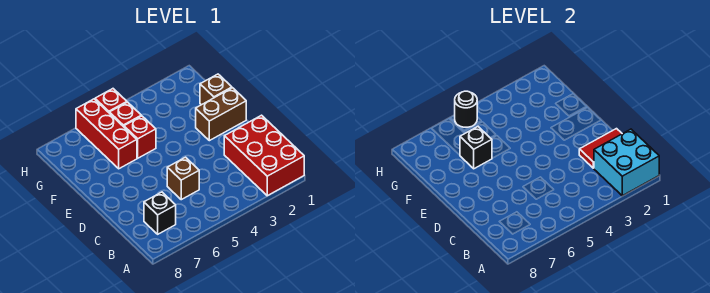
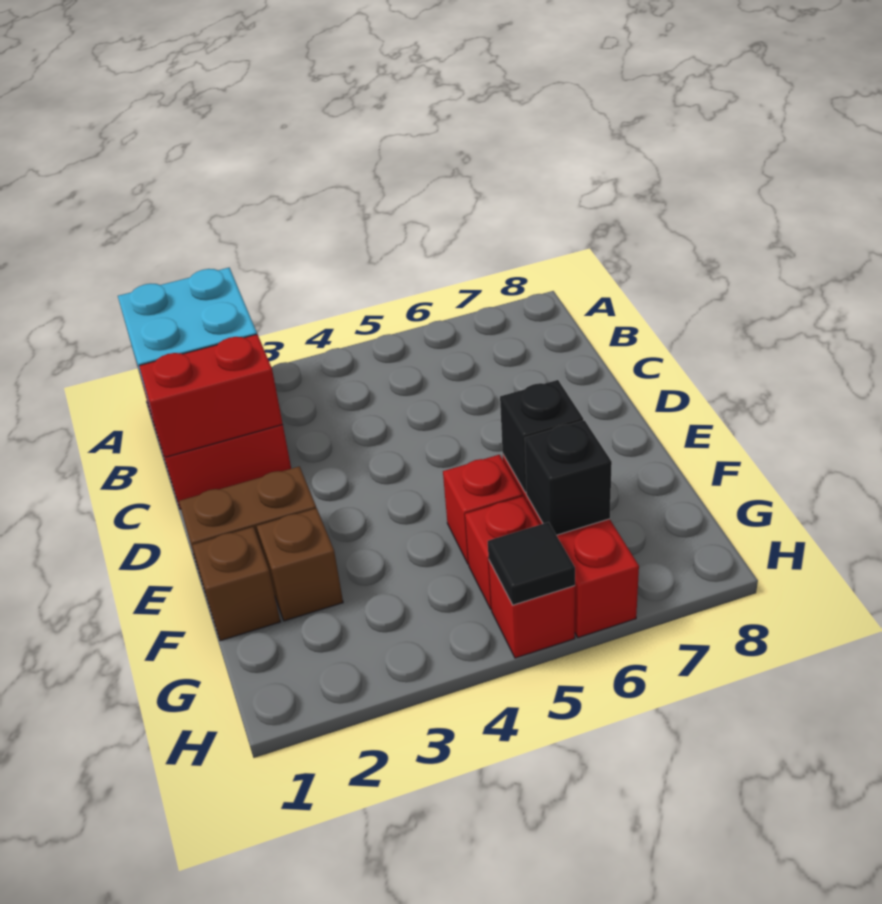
black brick B7 level 1 -> black brick G6 level 2
red tile C1:C2 level 2 -> red brick C1:C2 level 2
brown brick C5 level 1 -> brown brick F2 level 1
black round brick H5 level 2 -> black tile H5 level 2

